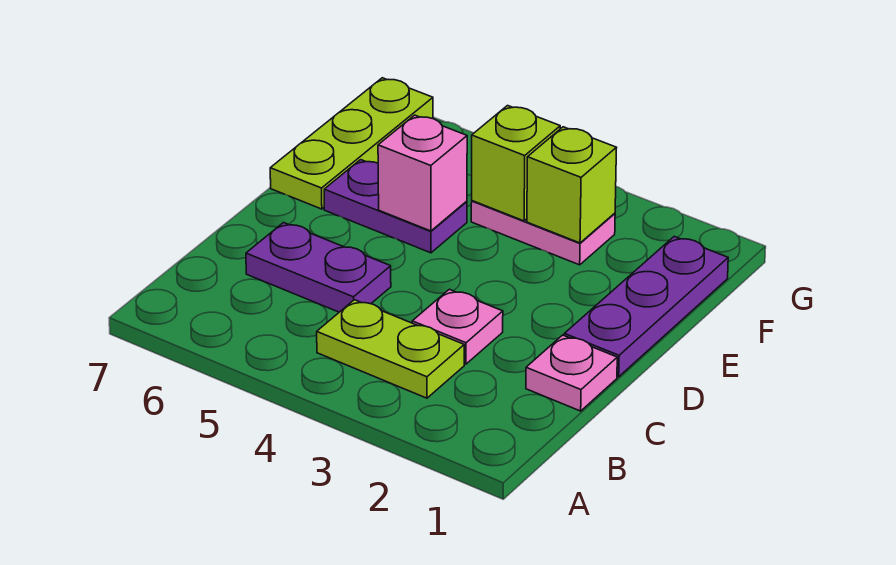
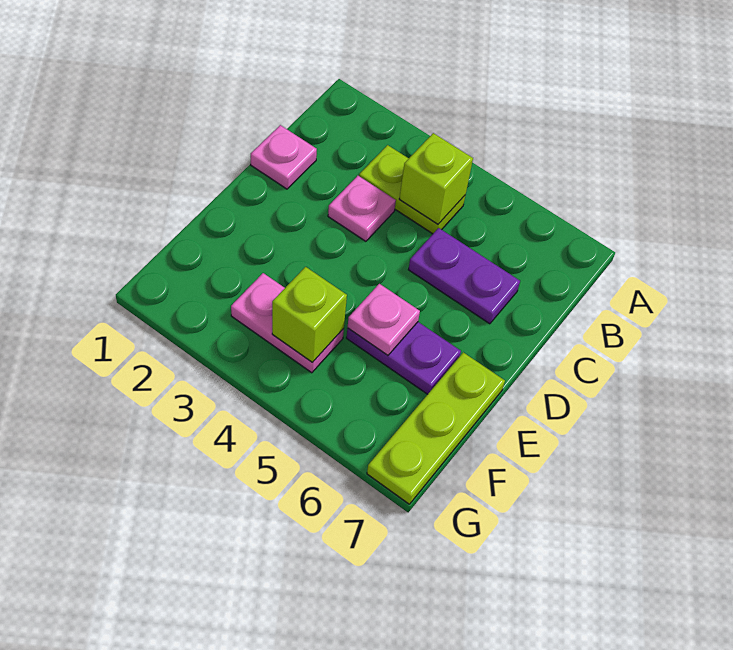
purple plate D1:F1 level 1 -> none
pink brick E5 level 2 -> pink plate E5 level 2
lime brick F3 level 2 -> lime brick B4 level 2

